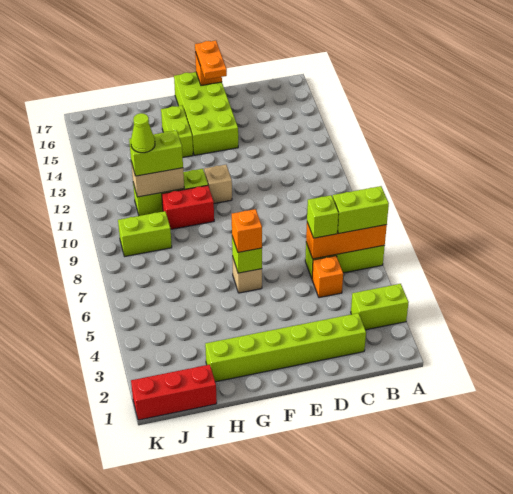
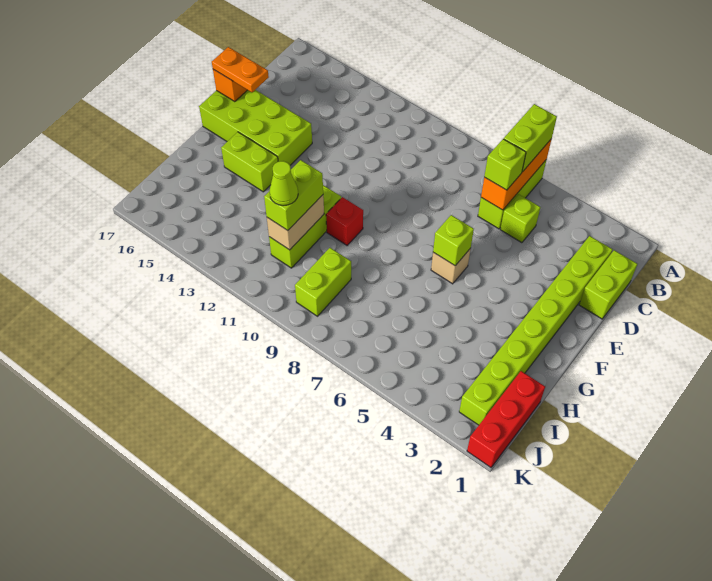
lime brick A3:B3 level 1 -> lime brick C1:D1 level 1
lime brick C2:H2 level 1 -> lime brick C2:J2 level 1
orange brick C5 level 1 -> lime brick C5 level 1
orange brick F6 level 3 -> none
tan brick F11 level 1 -> none
red brick G10:H10 level 1 -> red brick G10 level 1

